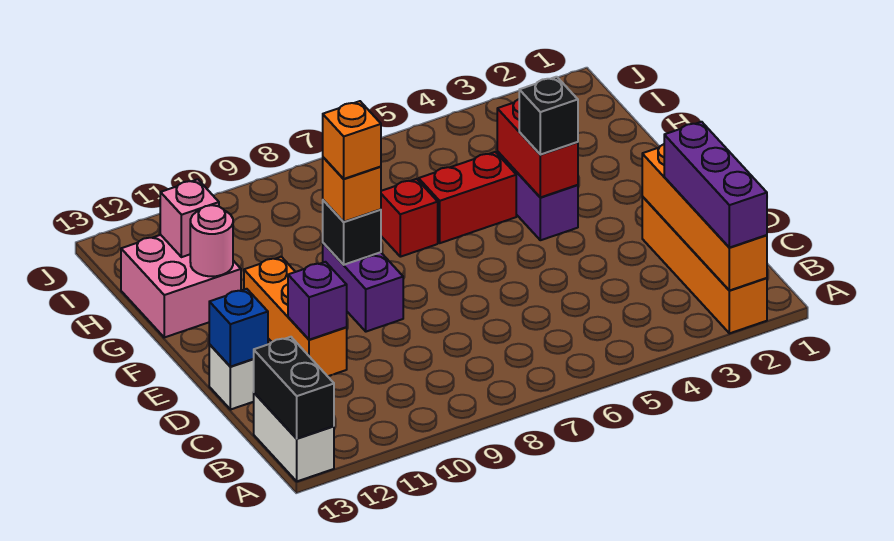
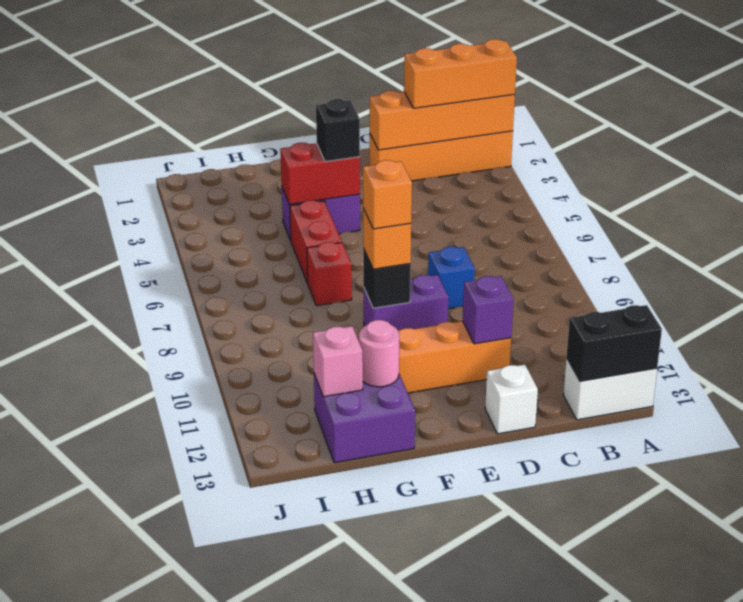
purple brick A2:C2 level 3 -> orange brick A2:C2 level 3
blue brick D13 level 2 -> blue brick D8 level 1
pink brick G12:H13 level 1 -> purple brick G12:H13 level 1

